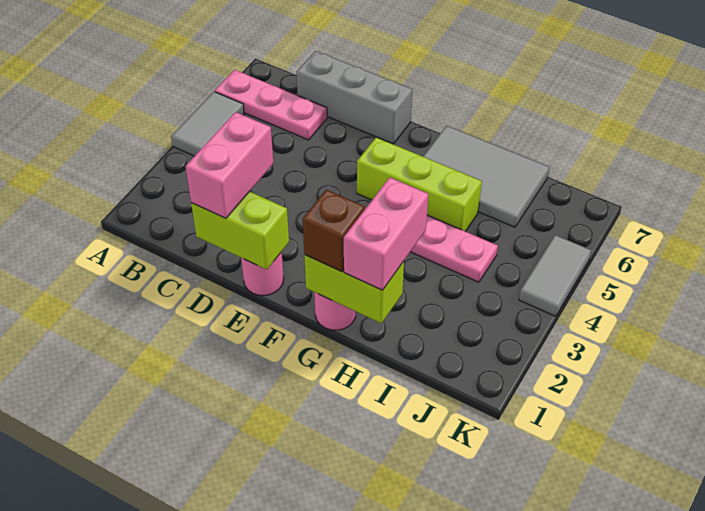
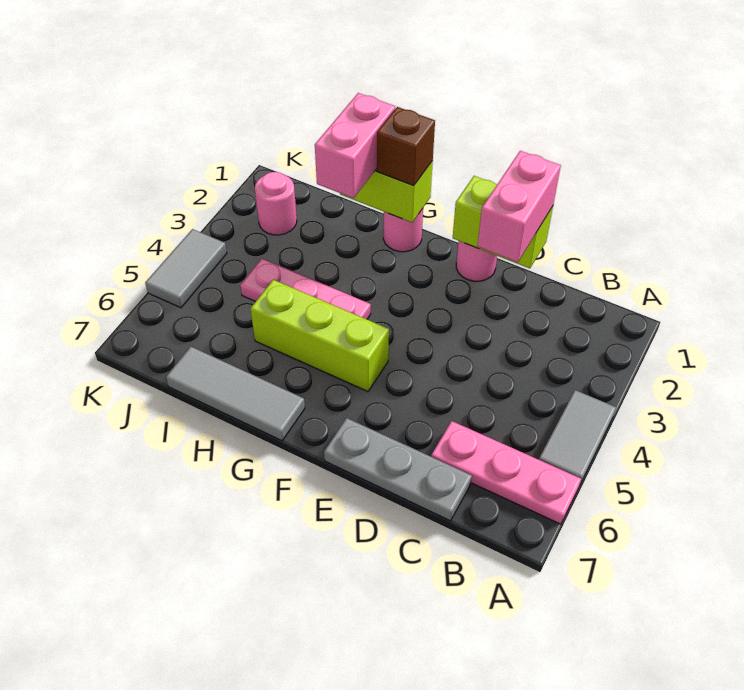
grey brick C7:E7 level 1 -> grey plate C7:E7 level 1
grey tile G6:I7 level 1 -> grey tile G7:I7 level 1
none -> pink round brick J2 level 1

